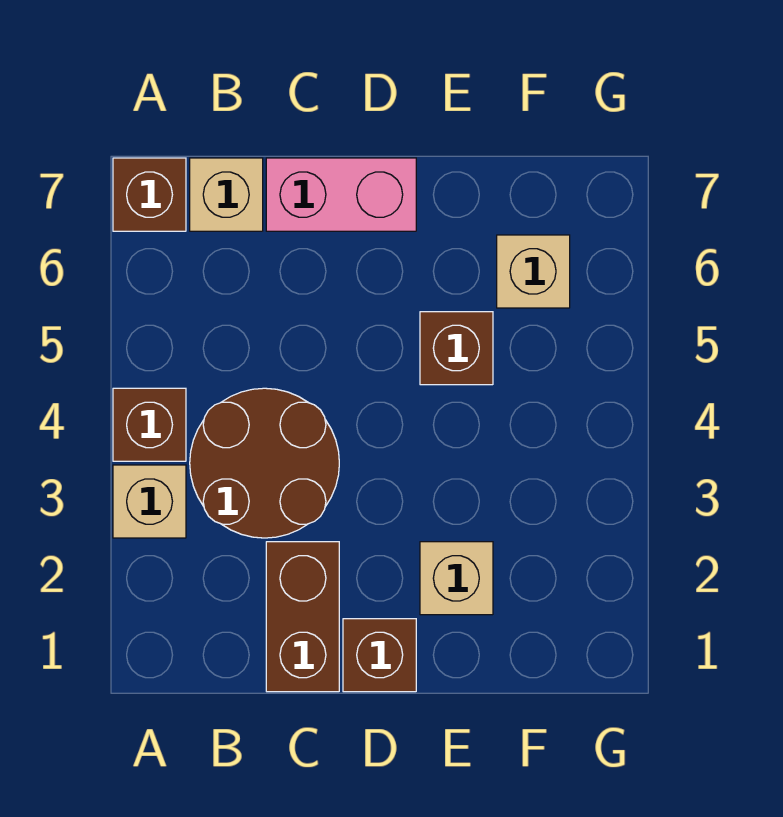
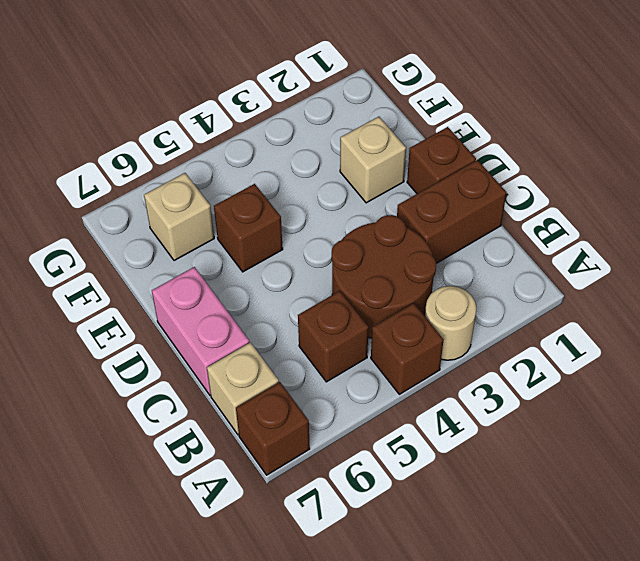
tan brick A3 level 1 -> tan round brick A3 level 1
none -> brown brick B5 level 1

